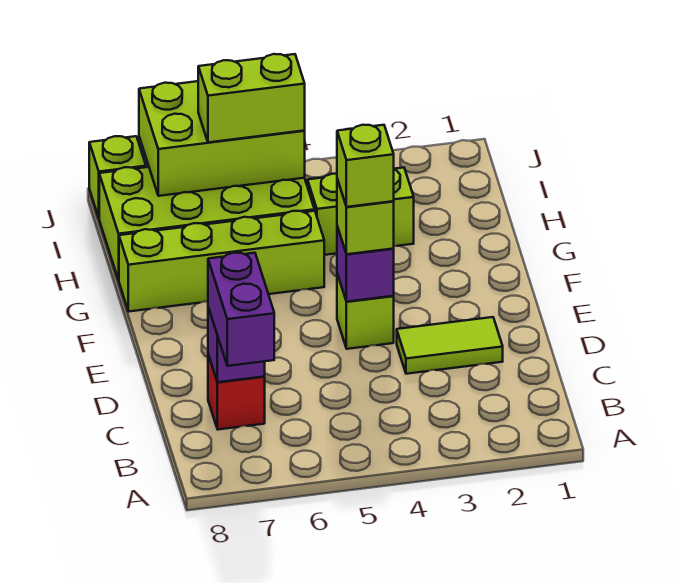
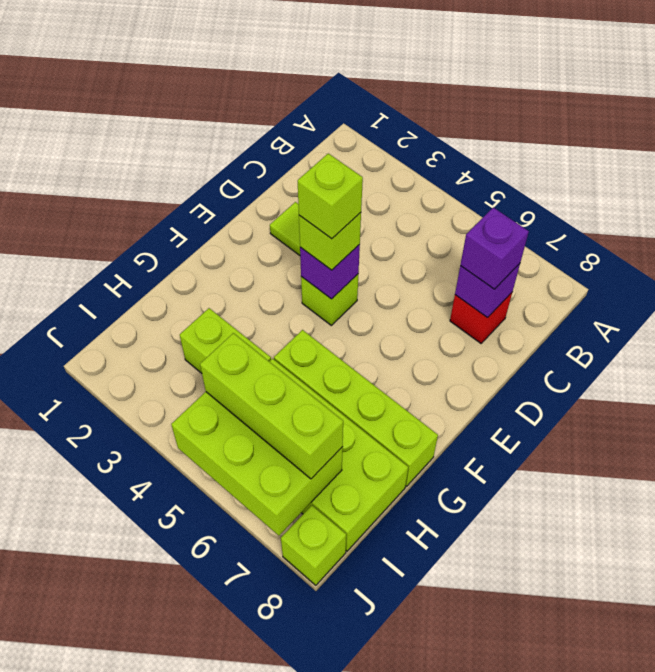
purple brick B7:C7 level 3 -> purple brick C7 level 3
lime brick I5:I6 level 3 -> lime brick I5:I7 level 3

